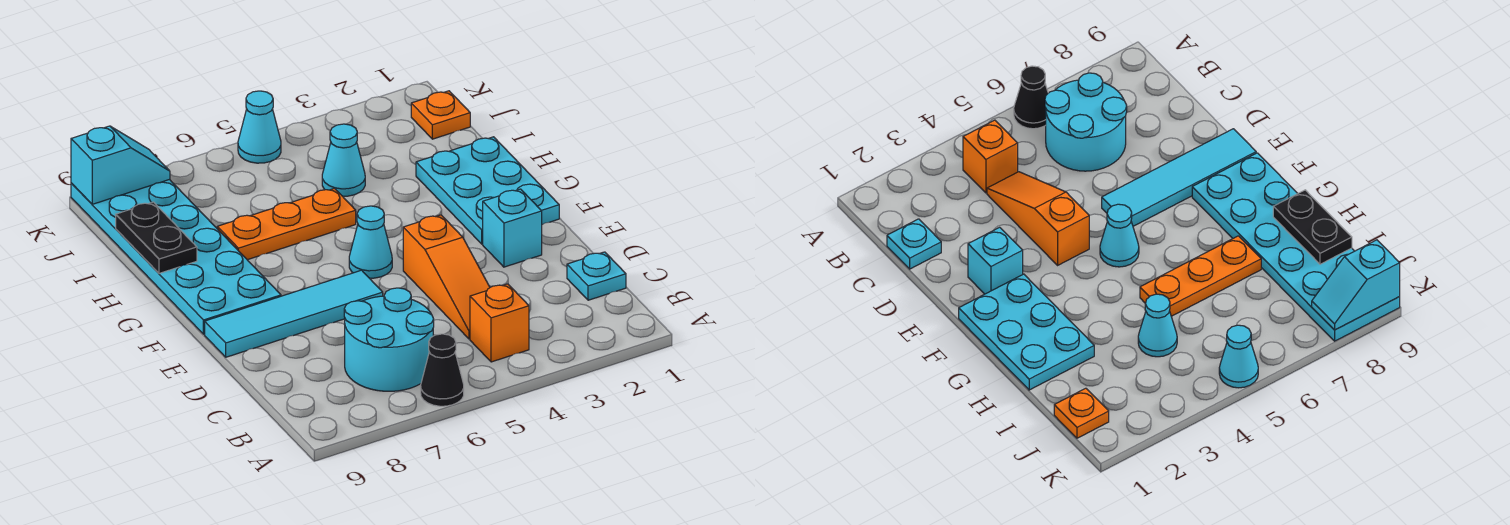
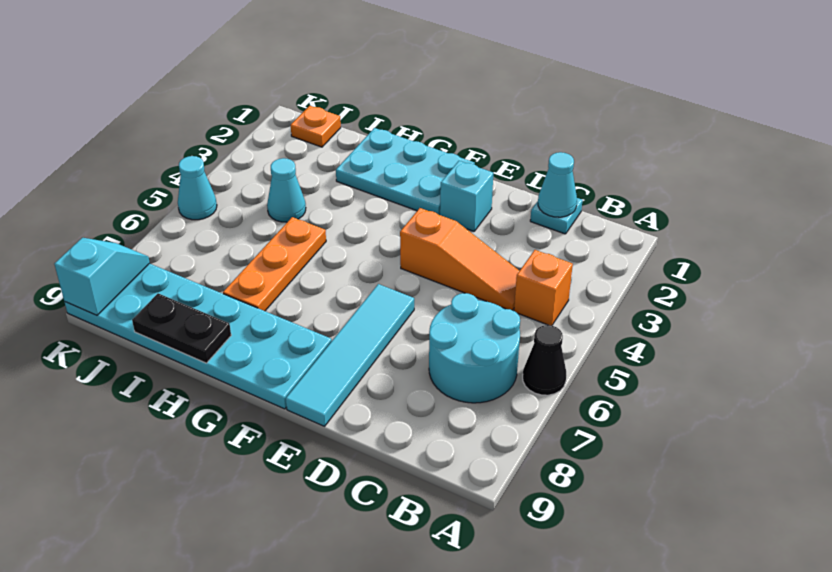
cyan cone F5 level 1 -> cyan cone C1 level 2

